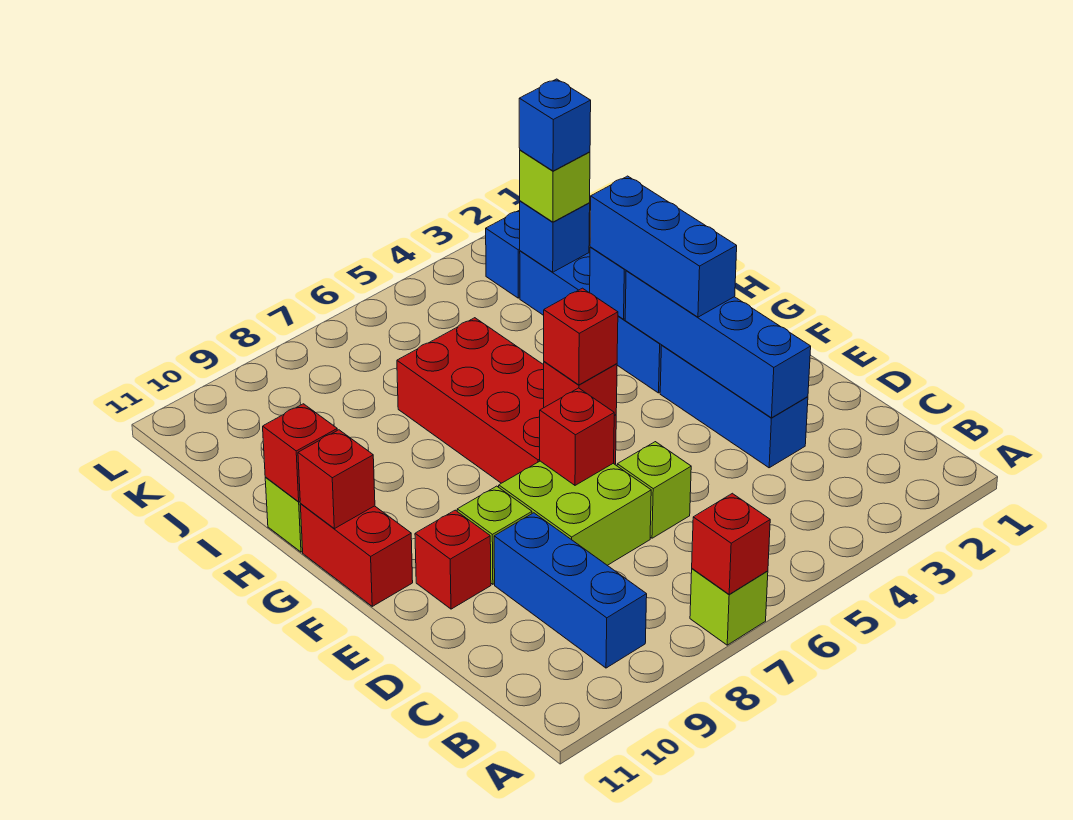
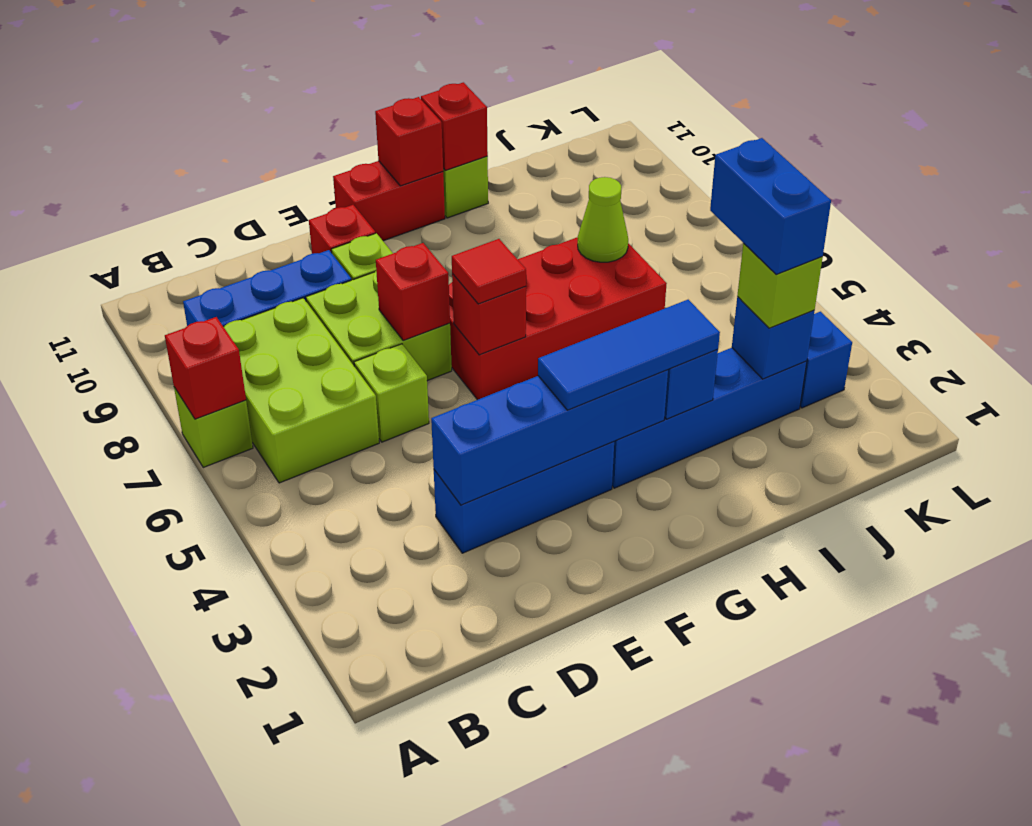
none -> lime brick B6:C8 level 1
blue brick F3:H3 level 3 -> blue tile F3:H3 level 3
red brick F6 level 3 -> red tile F6 level 3
none -> lime cone I7 level 2
blue brick J3 level 4 -> blue brick J3:J4 level 4

